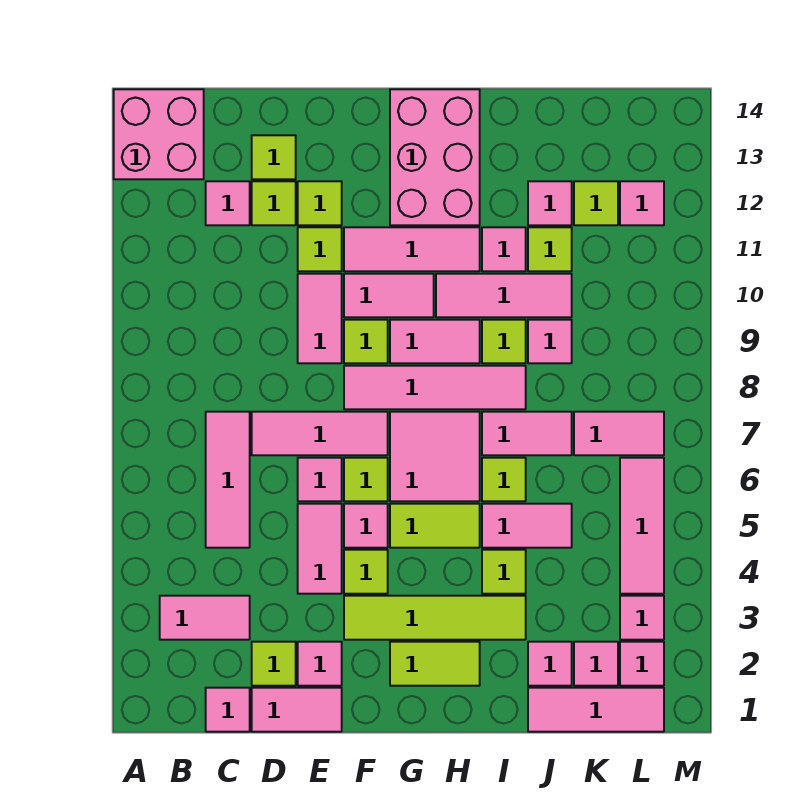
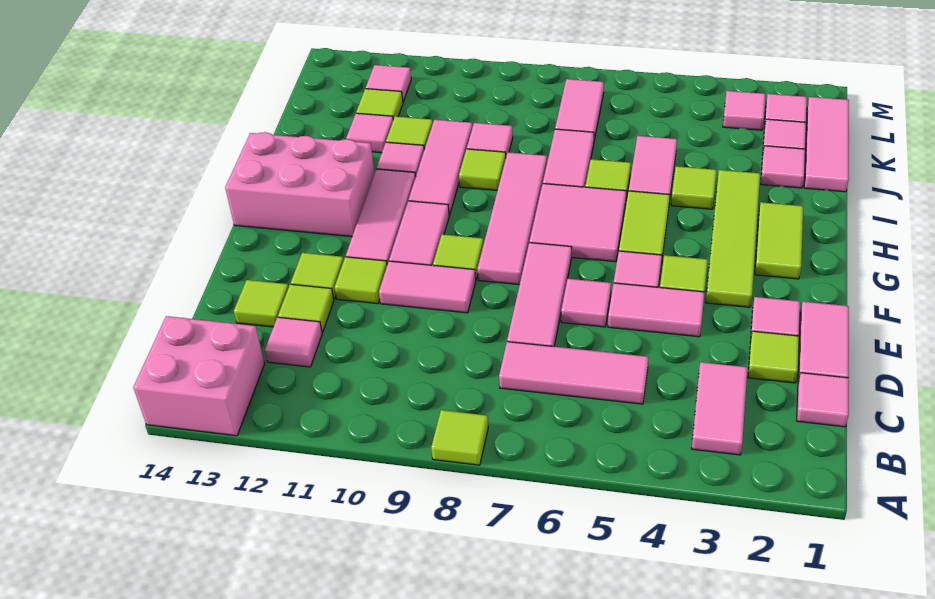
lime tile F6 level 1 -> lime tile A8 level 1
pink tile G9:H9 level 1 -> none
pink tile L4:L6 level 1 -> none

